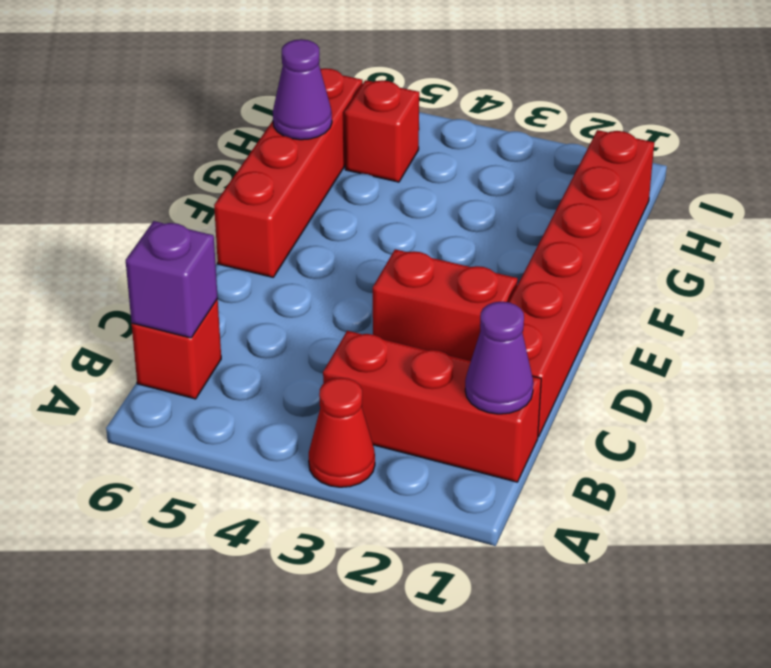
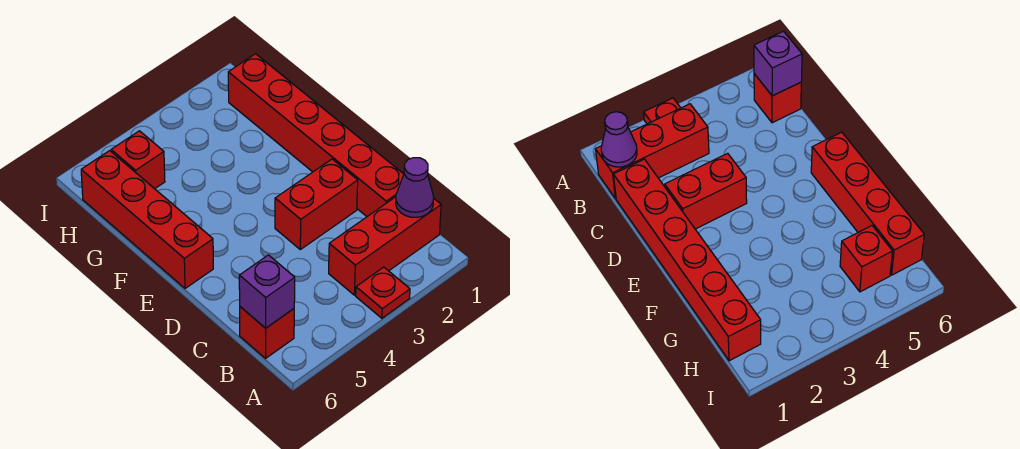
red cone A3 level 1 -> red plate A3 level 1
purple cone G6 level 2 -> none

